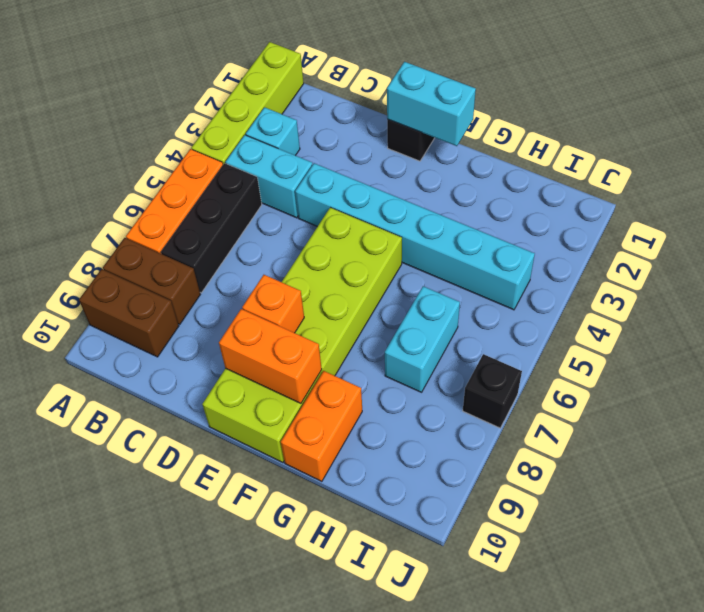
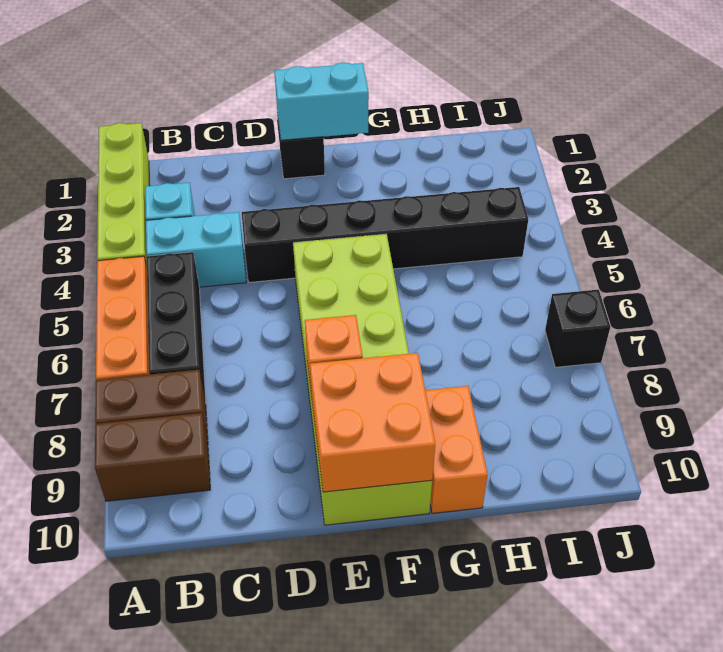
cyan brick D4:I4 level 1 -> black brick D4:I4 level 1
orange brick E9:F9 level 2 -> orange brick E9:F10 level 2
cyan brick H6:H7 level 1 -> none

